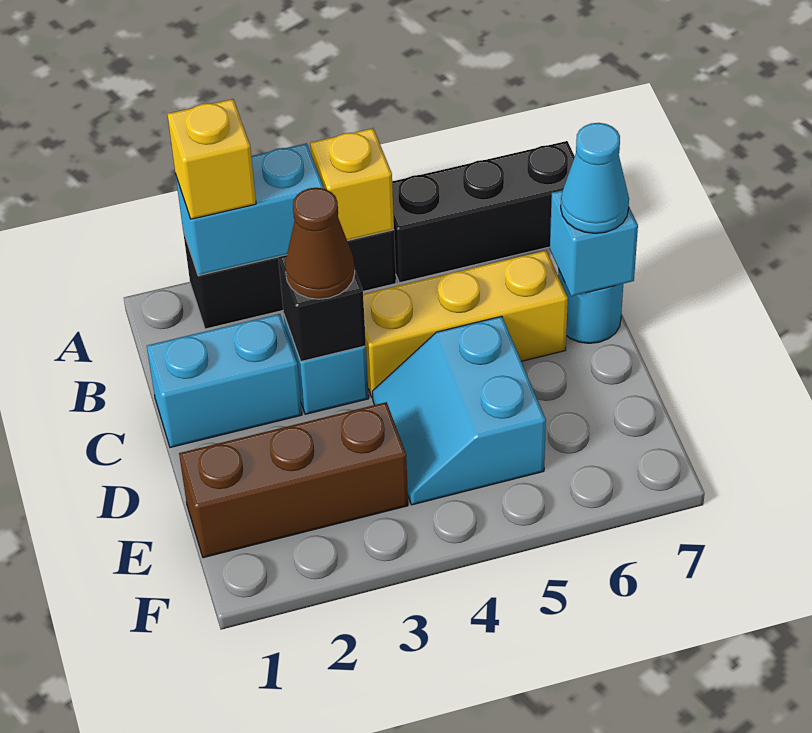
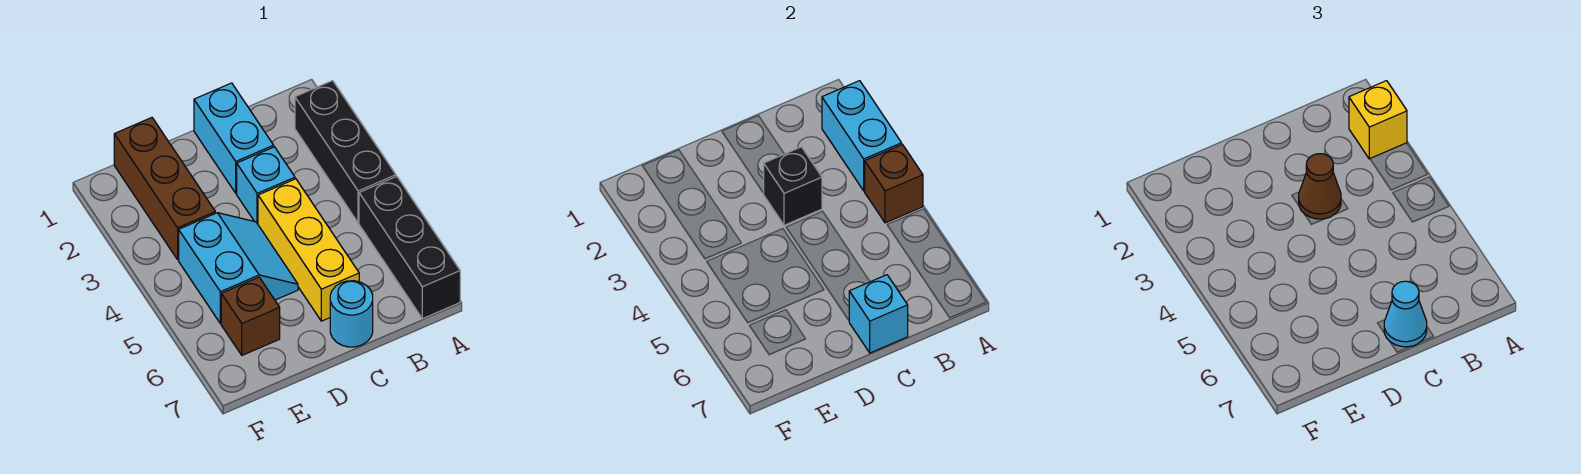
yellow brick A4 level 2 -> brown brick A4 level 2
cyan slope D4:E5 level 1 top 5 -> cyan slope D4:E5 level 1 top E
none -> brown brick E6 level 1

